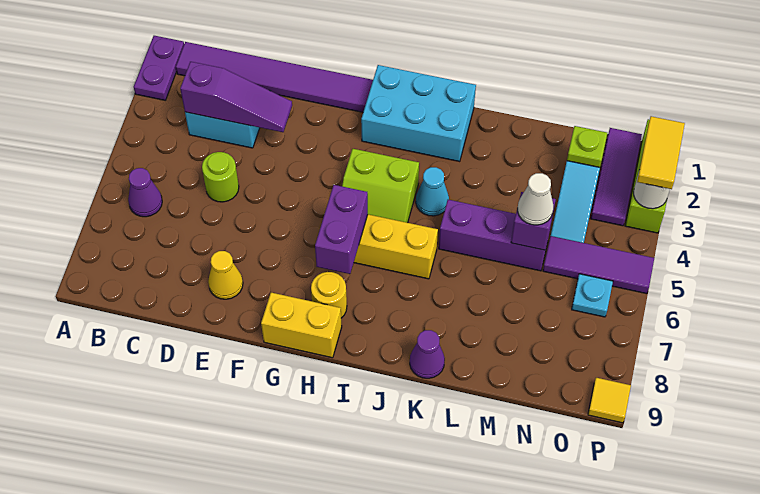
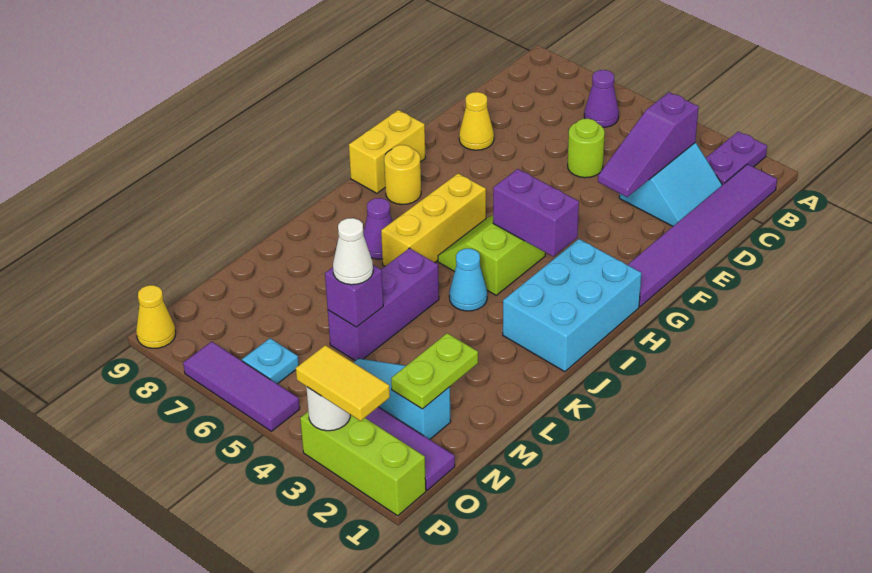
purple plate A1:A2 level 1 -> purple plate A2:B2 level 1
purple brick H6:H7 level 2 -> purple brick H3:H4 level 2
purple cone K9 level 1 -> purple cone J7 level 1
lime plate N2 level 2 -> lime plate M2:N2 level 2
purple tile N5:P5 level 1 -> purple tile P5:P7 level 1
yellow tile P9 level 1 -> yellow cone P9 level 1

